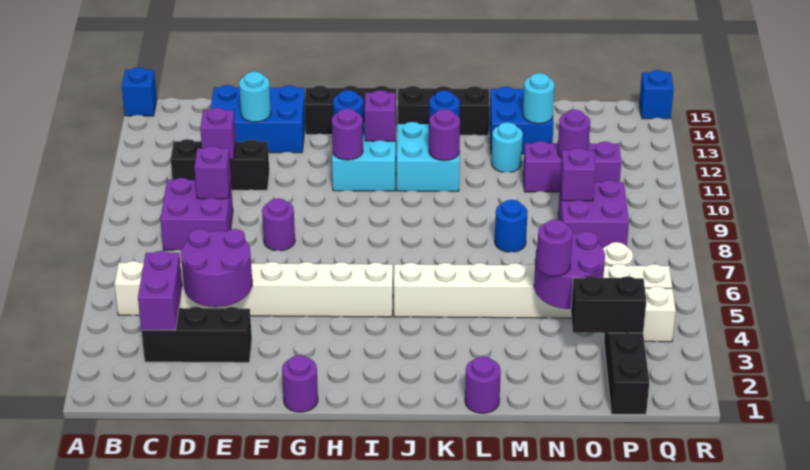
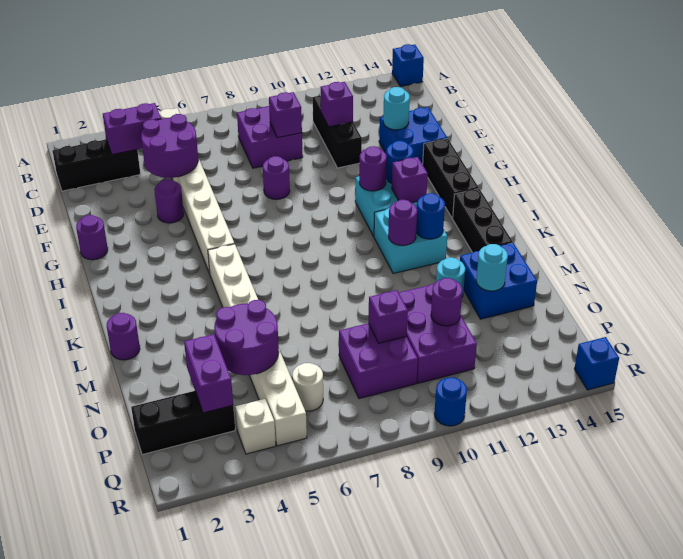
black brick C3:E3 level 1 -> black brick C1:C3 level 1
blue brick D13:F14 level 1 -> blue brick E13:F14 level 1
blue round brick M8 level 1 -> blue round brick R10 level 1
purple round brick N4 level 3 -> purple round brick F4 level 1
purple brick N11:P11 level 1 -> purple brick N10:P11 level 1
black brick O3:P3 level 2 -> purple brick O3:P3 level 2

